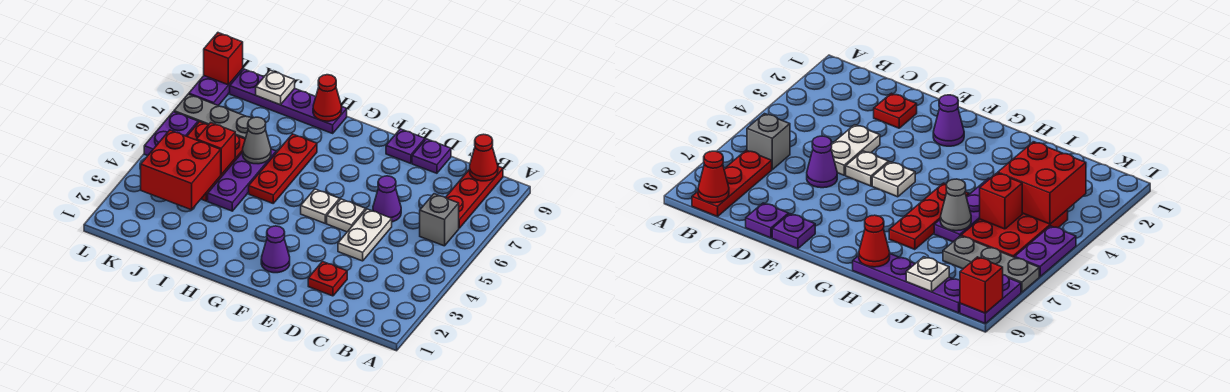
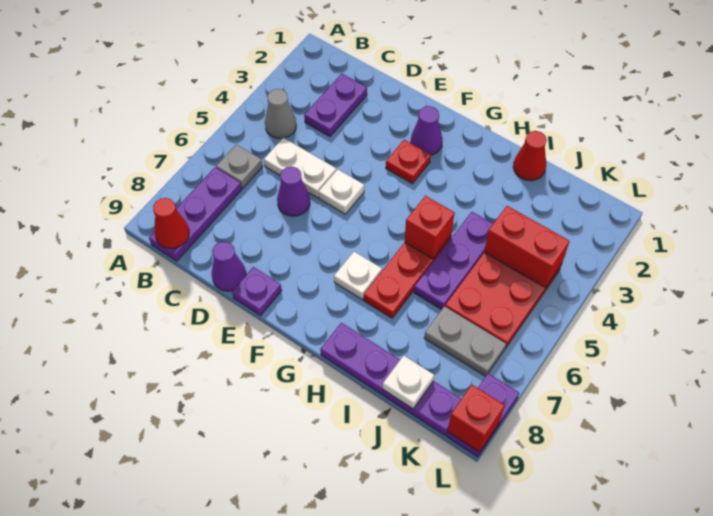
grey brick B6 level 1 -> grey plate B6 level 1
red plate B7:B9 level 1 -> purple plate B7:B9 level 1
red plate D2 level 1 -> red plate F3 level 1
white plate D4:D5 level 1 -> white plate C5:D5 level 1
purple plate D9 level 1 -> purple cone D9 level 1
white plate F5 level 1 -> white plate G7 level 1
red cone H9 level 2 -> red cone I1 level 1
grey cone I6 level 2 -> grey cone B4 level 1
red brick J3:K4 level 2 -> red brick J4:K4 level 2
red brick J5 level 2 -> red brick H5 level 2
grey plate J7:L7 level 1 -> grey plate J7:K7 level 1
purple plate L5:L6 level 1 -> purple plate C2:C3 level 1

